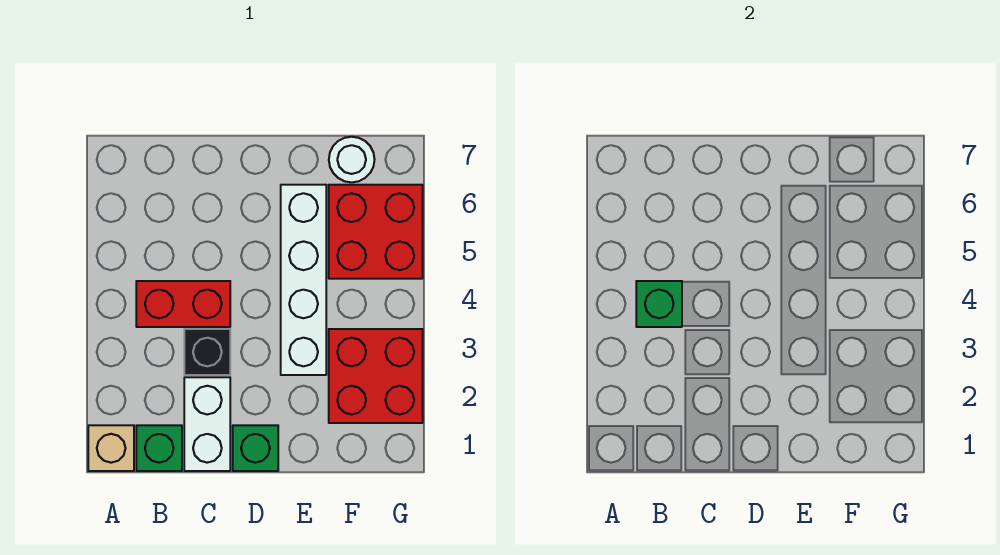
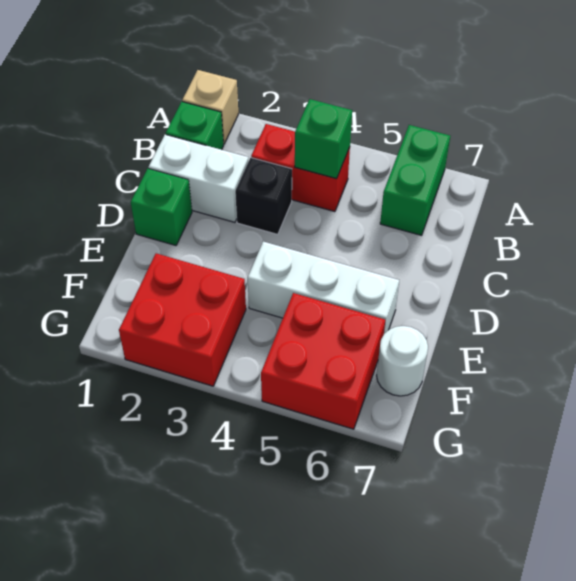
none -> green brick A6:B6 level 1
red brick B4:C4 level 1 -> red brick B3:B4 level 1
white brick E3:E6 level 1 -> white brick E4:E6 level 1

